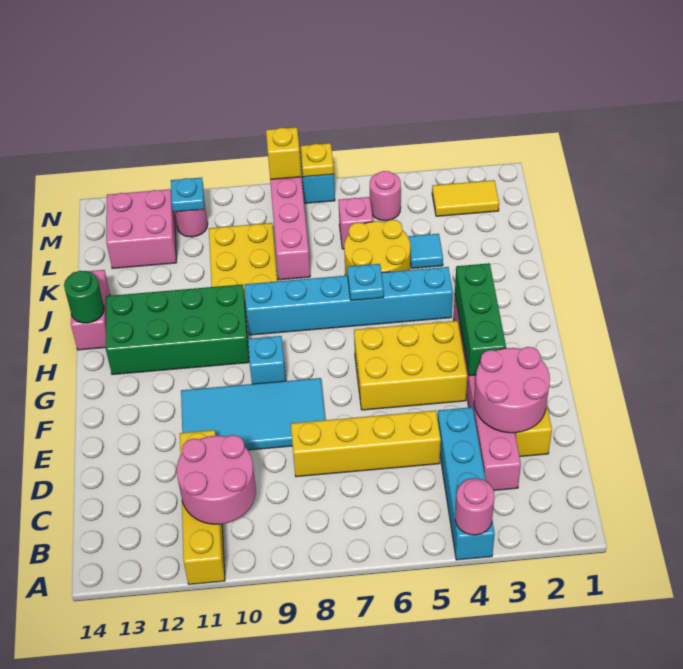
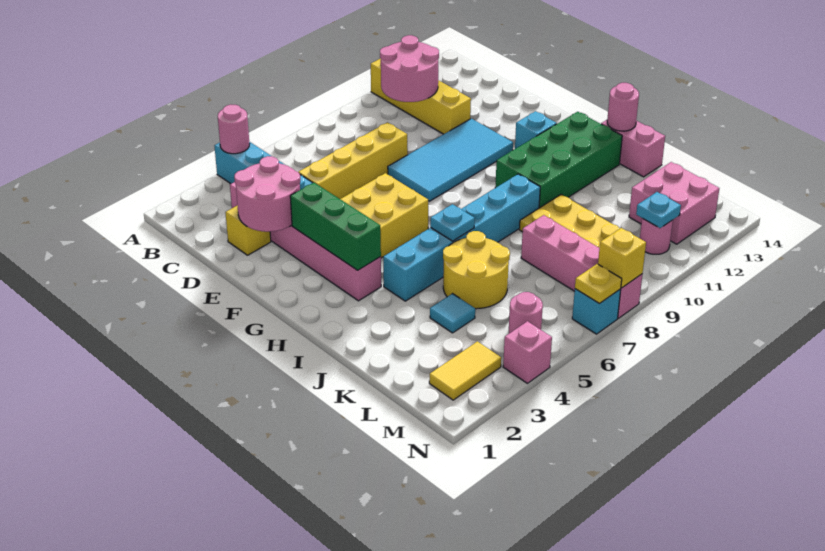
cyan brick G9 level 1 -> cyan brick G12 level 1
green round brick I14 level 2 -> pink round brick I14 level 2
pink brick L6 level 1 -> pink brick N4 level 1

